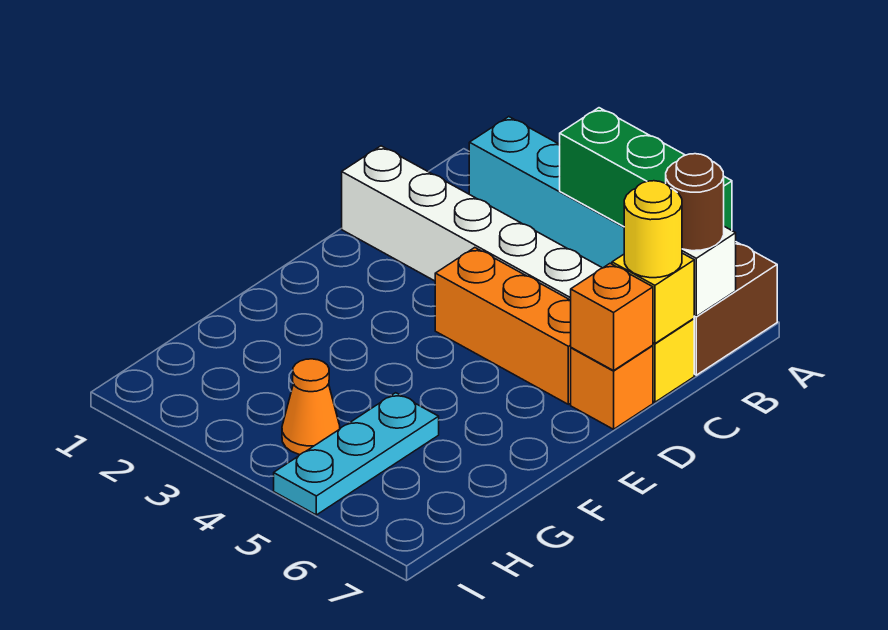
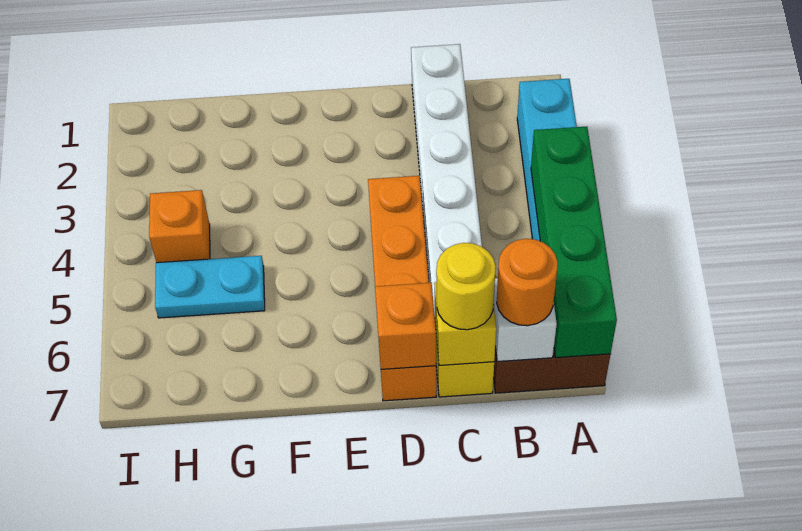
green brick A4:A6 level 2 -> green brick A4:A7 level 2
brown round brick B7 level 3 -> orange round brick B7 level 3
cyan plate G5:I5 level 1 -> cyan plate G5:H5 level 1
orange cone H4 level 1 -> orange brick H4 level 1

